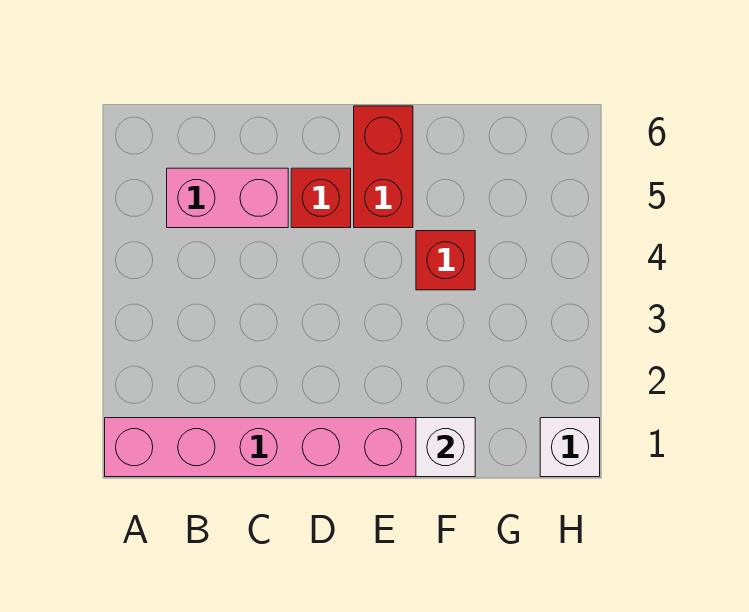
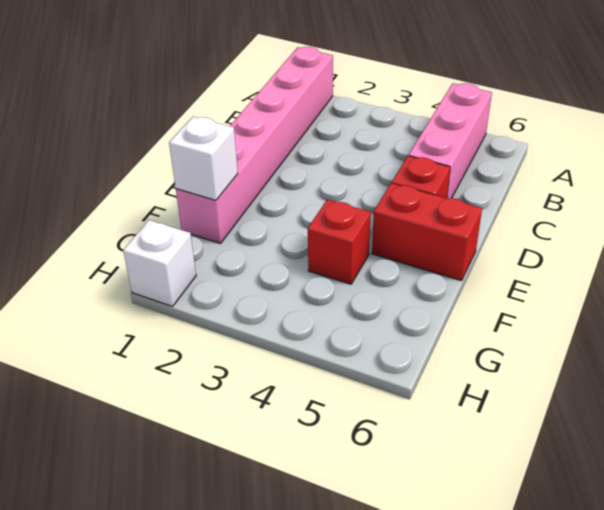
pink brick B5:C5 level 1 -> pink brick A5:C5 level 1

